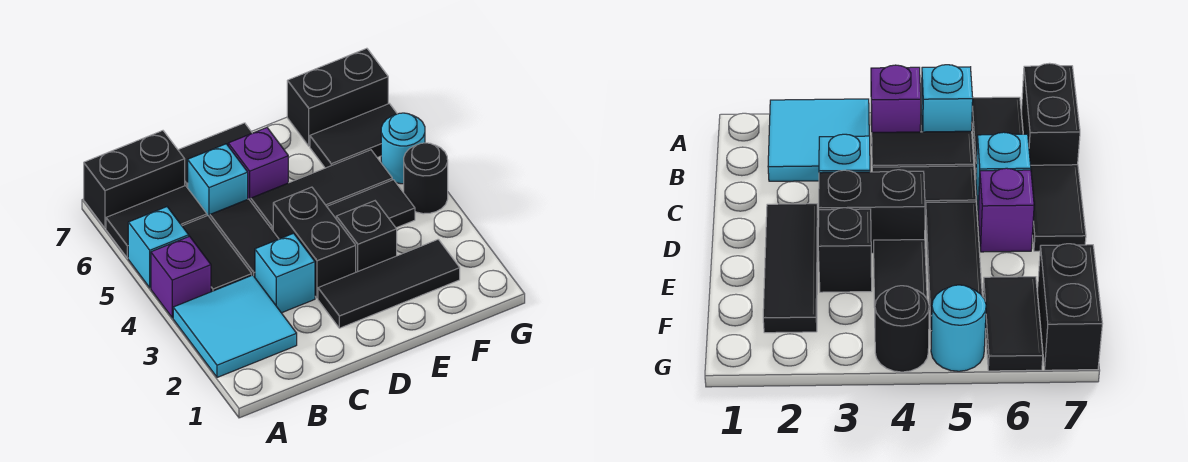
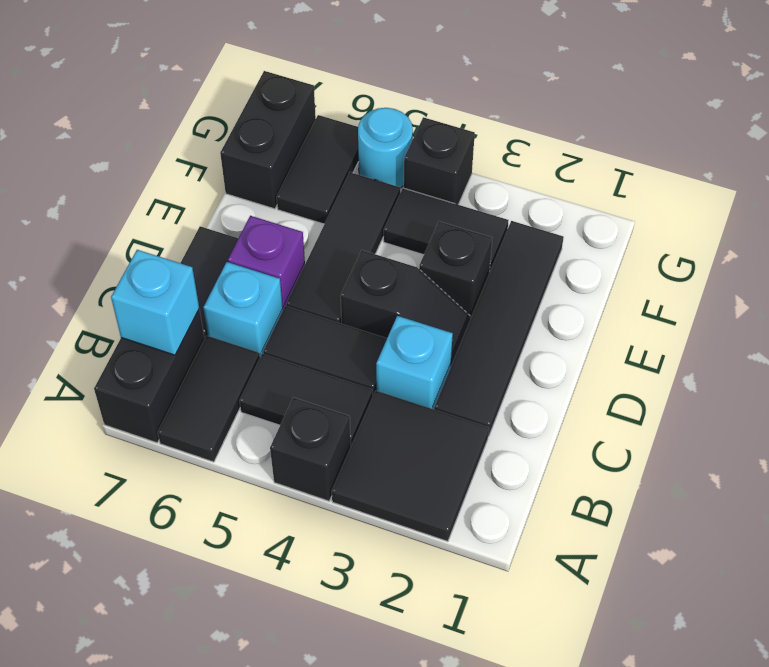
cyan tile A2:B3 level 1 -> black tile A2:B3 level 1
purple brick A4 level 1 -> black brick A4 level 1
cyan brick A5 level 1 -> cyan brick B7 level 2
black tile D2:F2 level 1 -> black tile C2:F2 level 1
black brick D3:D4 level 1 -> black slope D3:D4 level 1 top 4
black tile E4:F4 level 1 -> black tile F3:F4 level 1
black round brick G4 level 1 -> black brick G4 level 1

